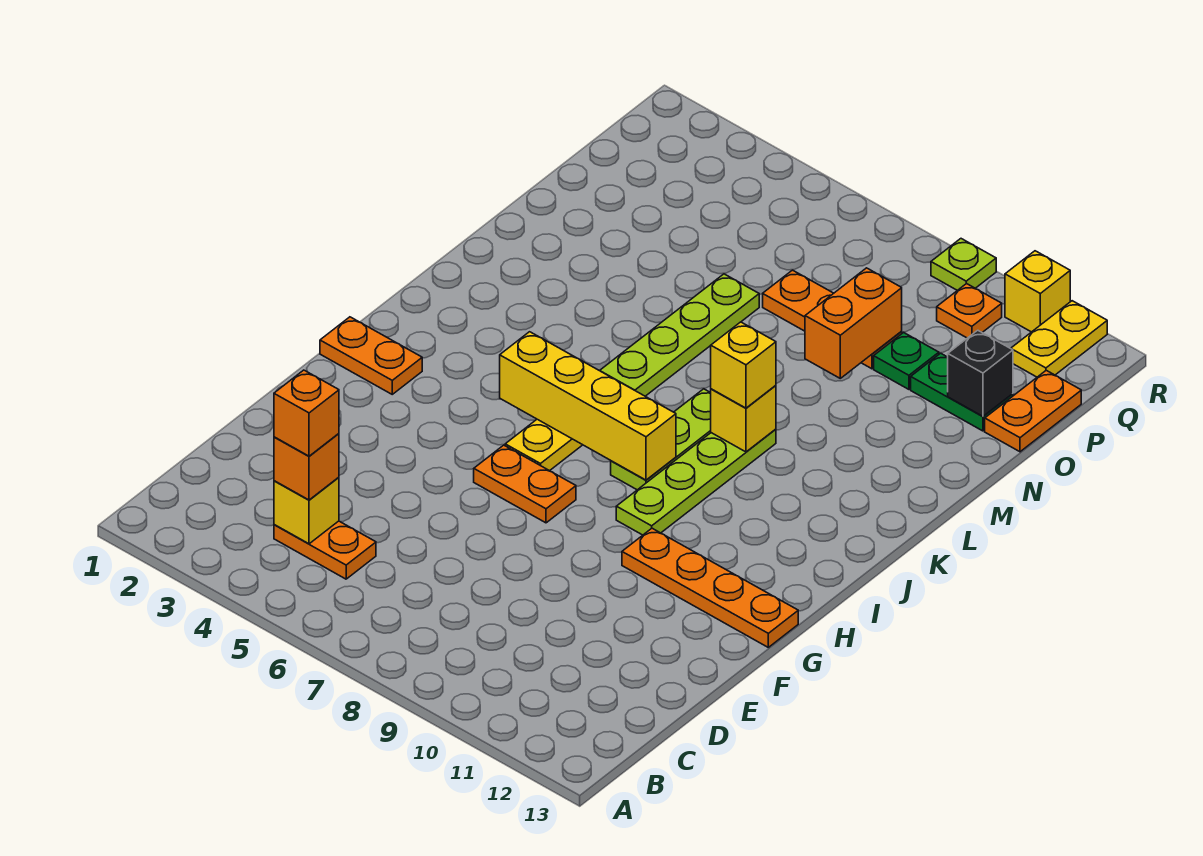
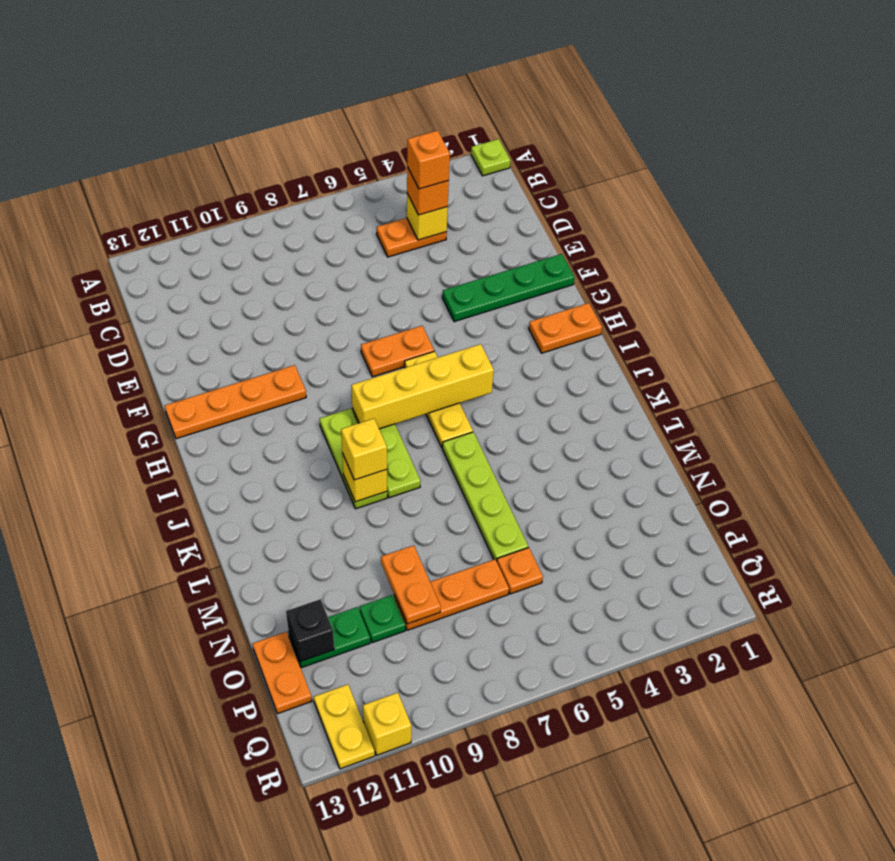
none -> green plate F1:F4 level 1
lime plate H9:K9 level 1 -> lime plate I9:K9 level 1
orange brick N9:O9 level 2 -> orange plate N9:O9 level 2
orange plate Q10 level 1 -> orange plate O6 level 1
lime plate R9 level 1 -> lime plate A1 level 1

